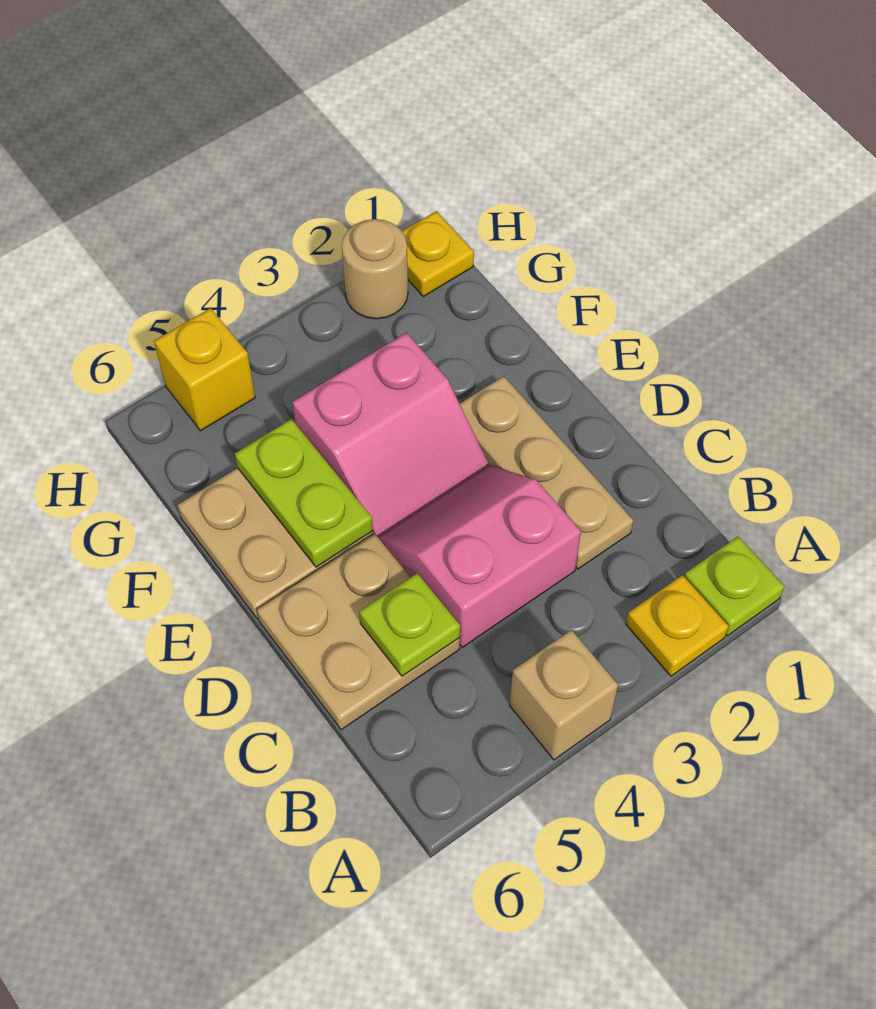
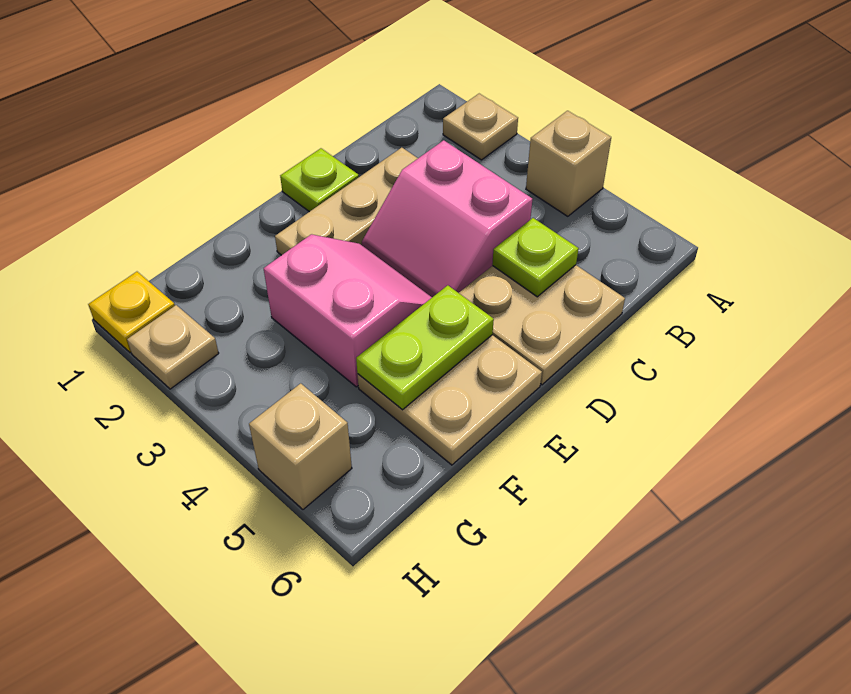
lime plate A1 level 1 -> lime plate D1 level 1
yellow plate A2 level 1 -> tan plate A2 level 1
tan round brick H2 level 1 -> tan plate H2 level 1
yellow brick H5 level 1 -> tan brick H5 level 1

